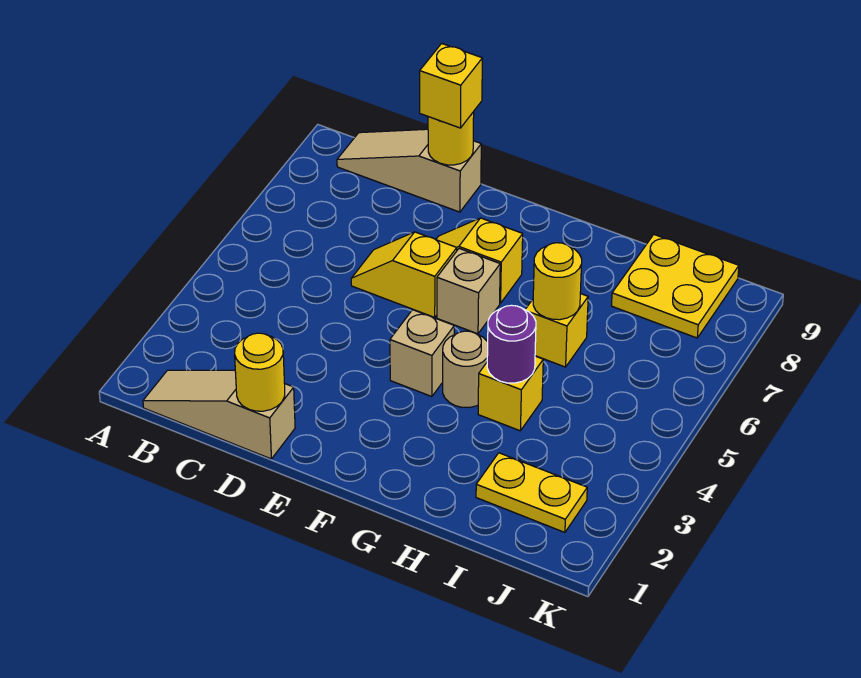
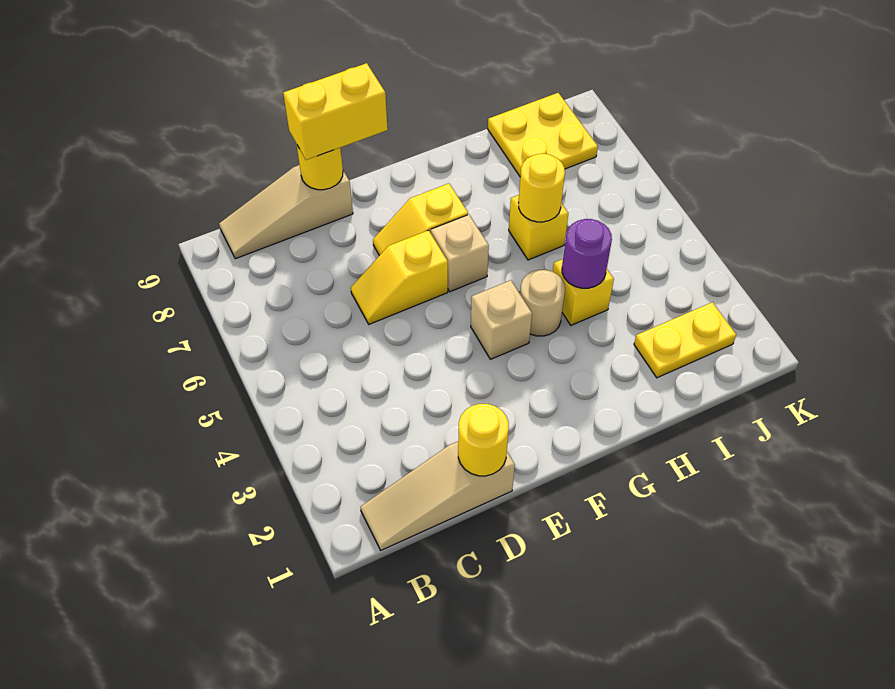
yellow brick D9 level 3 -> yellow brick D9:E9 level 3

